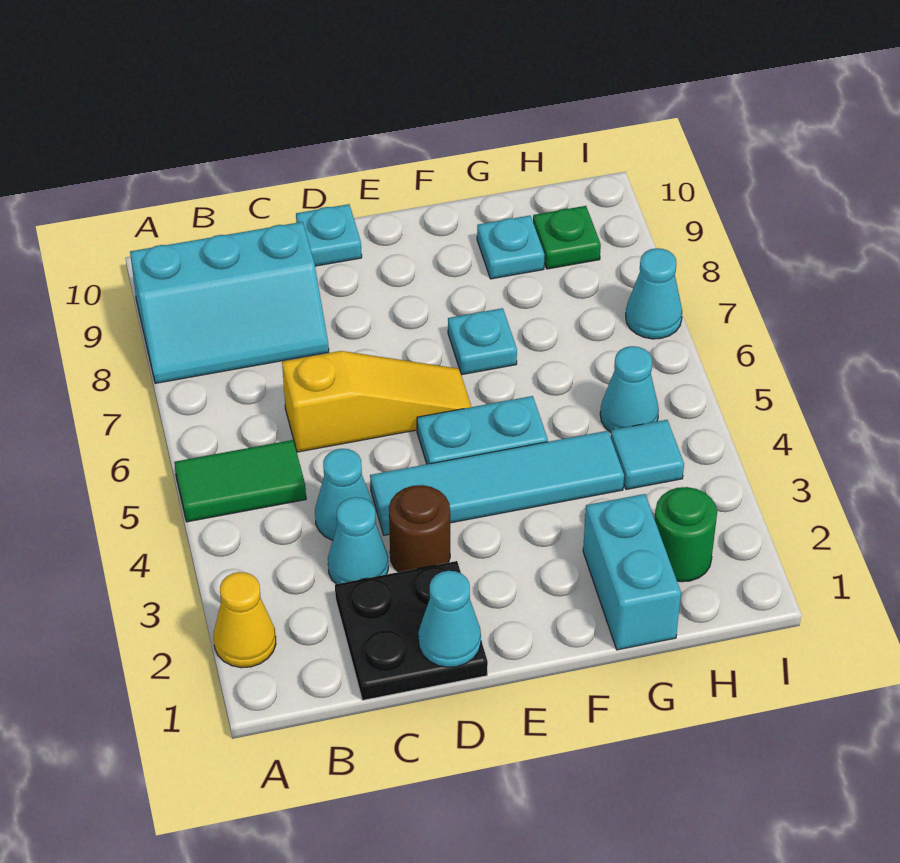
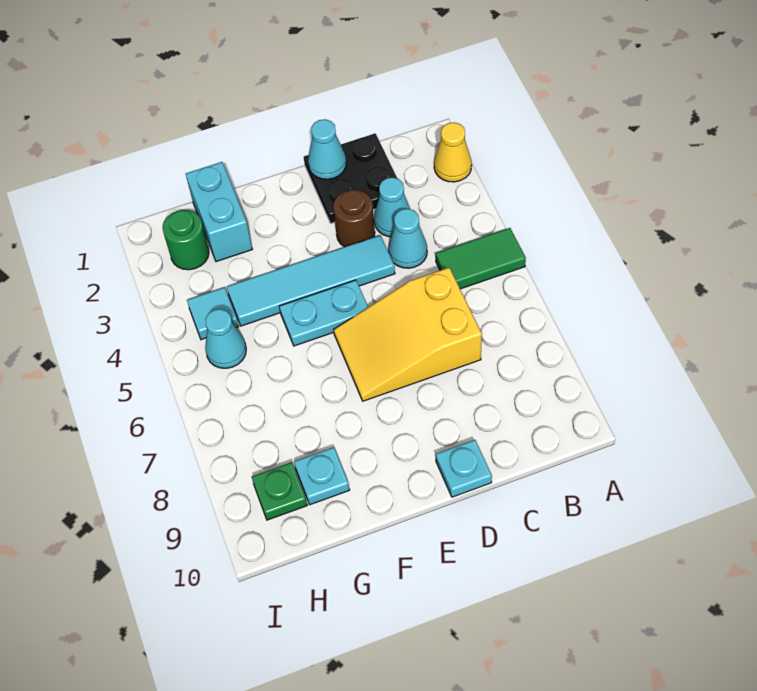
cyan slope A8:C9 level 1 top 9 -> none
yellow slope C6:E6 level 1 top C -> yellow slope C6:E7 level 1 top C
cyan plate F7 level 1 -> none
cyan cone I7 level 1 -> none

